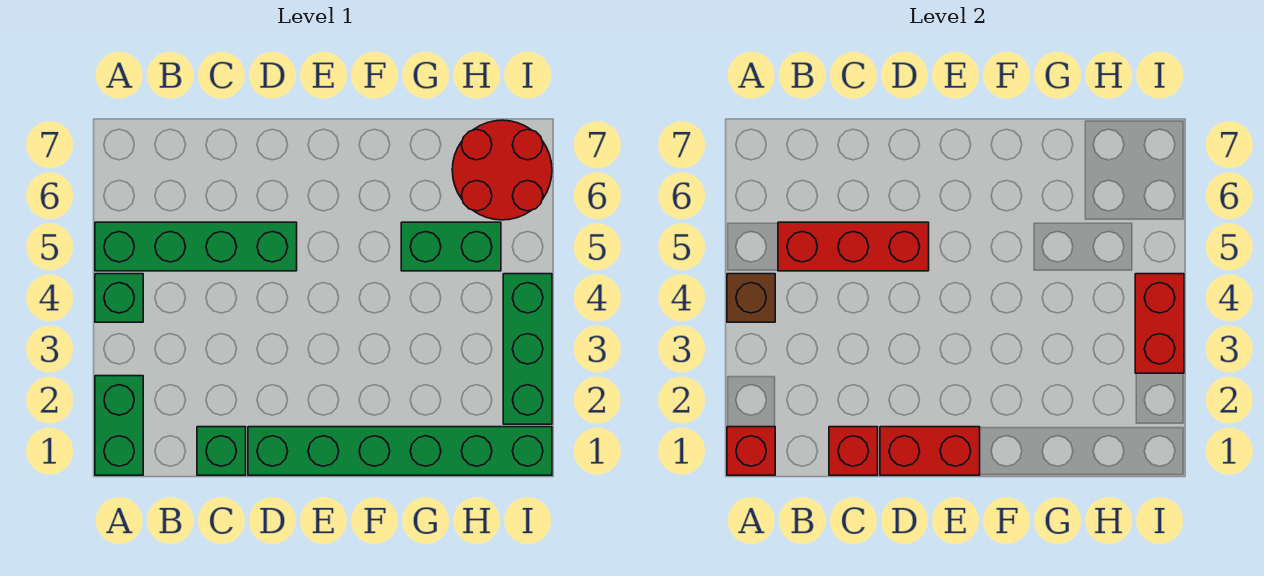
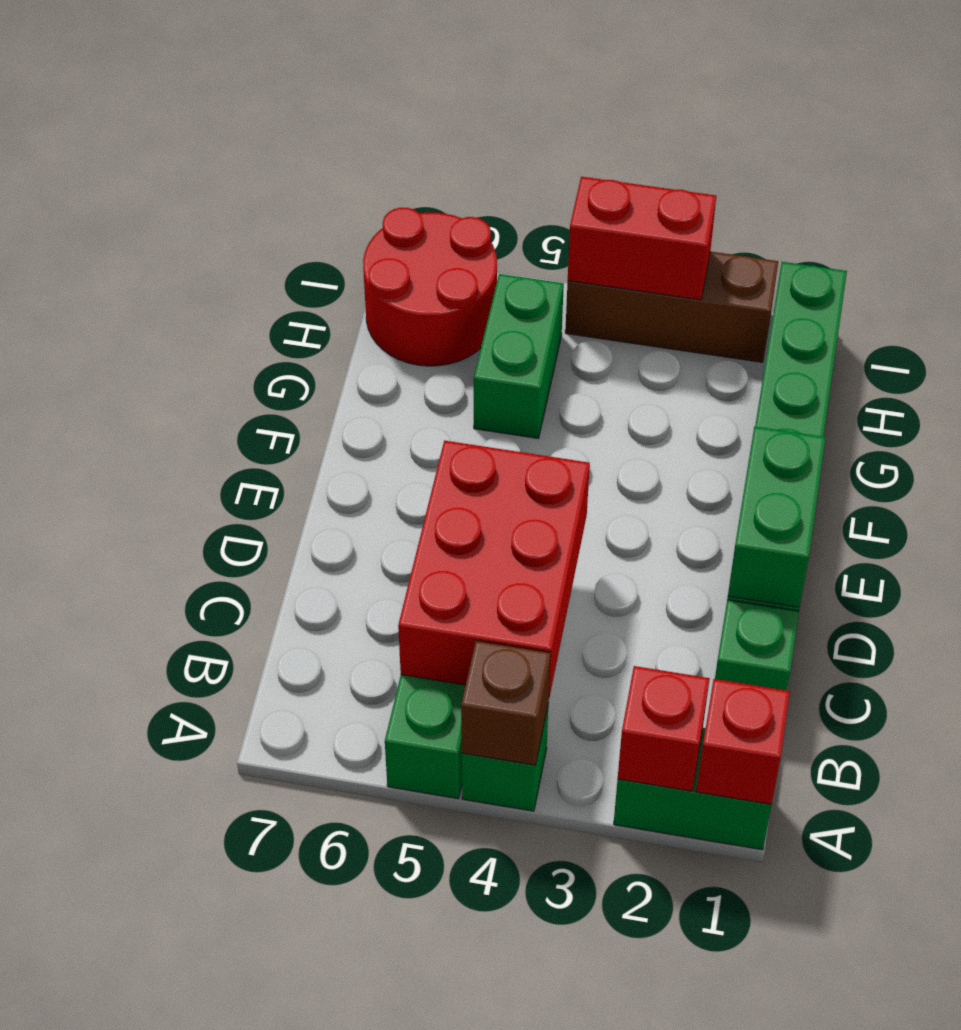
red brick B5:D5 level 2 -> red brick B4:D5 level 2
red brick C1 level 2 -> red brick A2 level 2
red brick D1:E1 level 2 -> green brick D1:E1 level 2
green brick I2:I4 level 1 -> brown brick I2:I4 level 1

